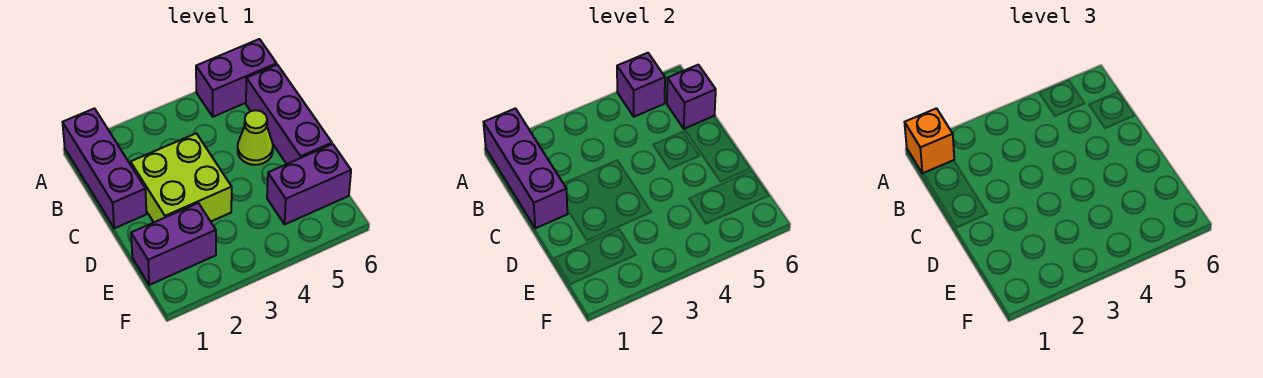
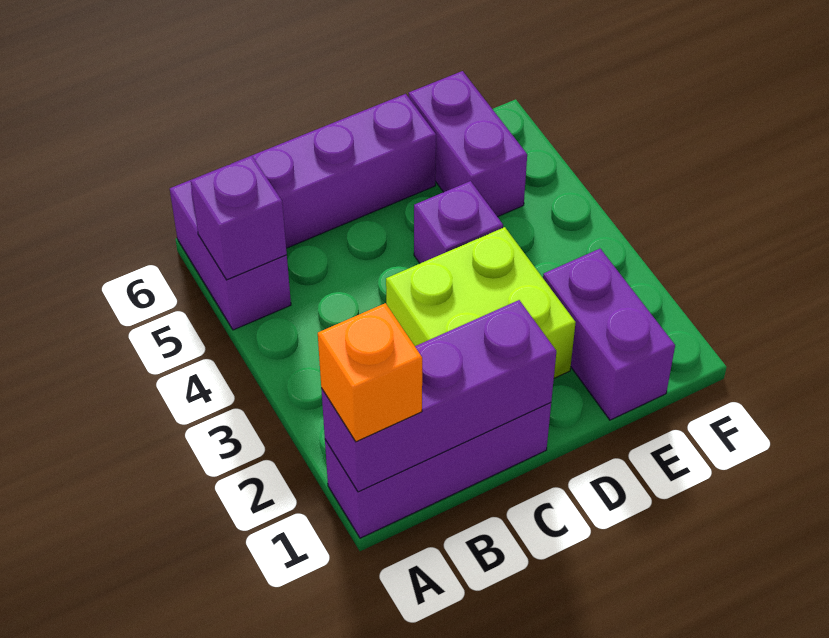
purple brick B6 level 2 -> purple brick D4 level 1
lime cone C5 level 1 -> none

